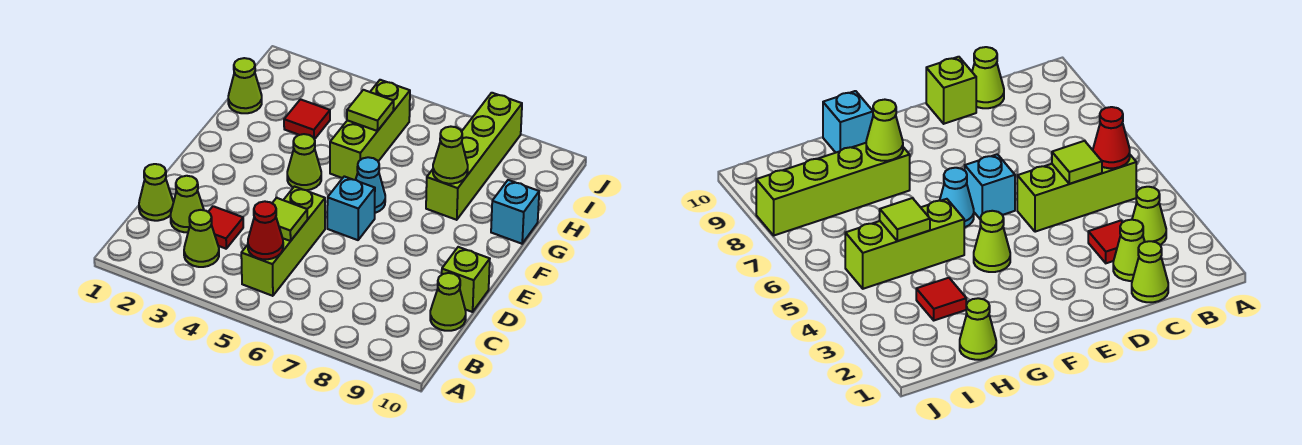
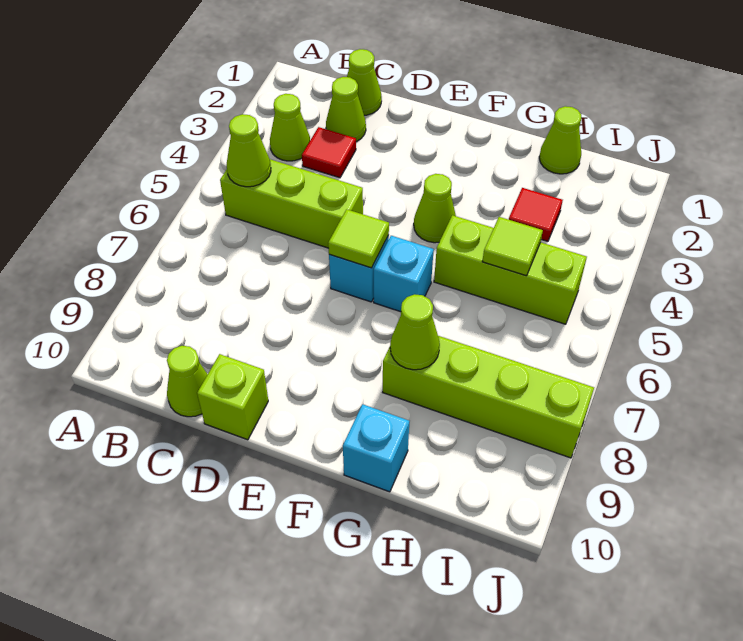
red cone B5 level 2 -> lime cone B5 level 2
lime tile C5 level 2 -> lime tile E6 level 2
cyan cone F6 level 1 -> cyan brick F6 level 1

